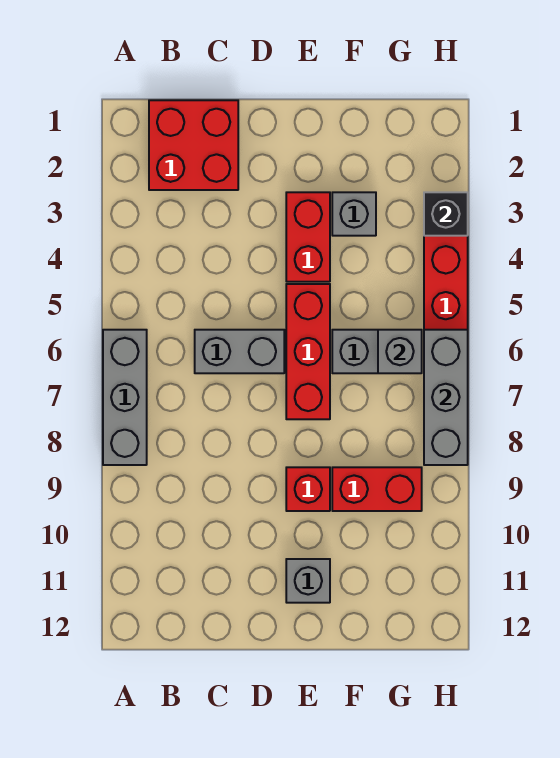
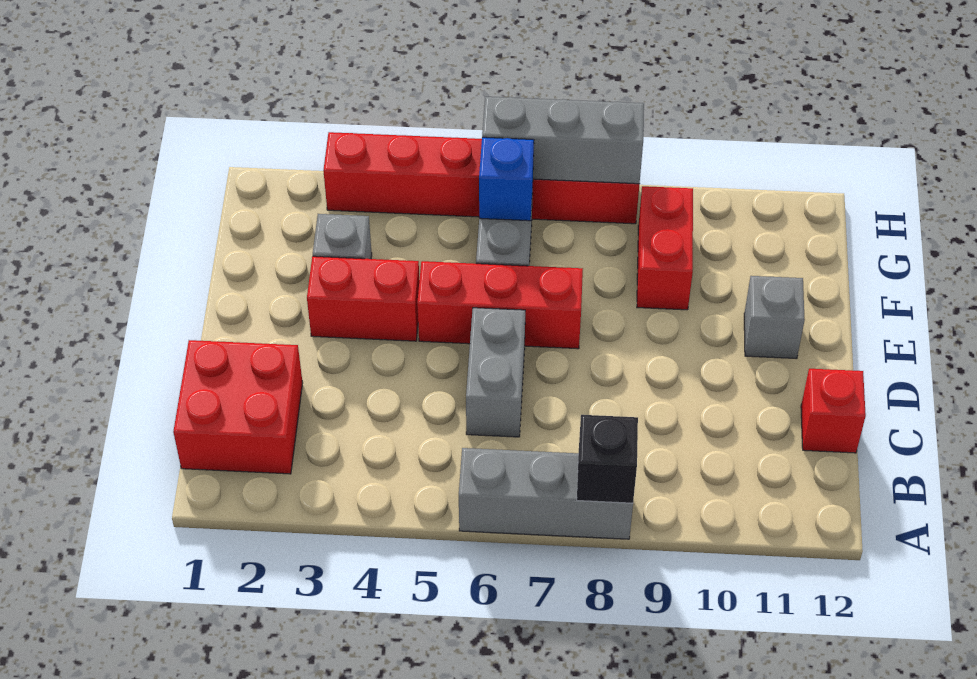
red brick E9 level 1 -> red brick C12 level 1
grey brick G6 level 2 -> blue brick G6 level 2
black brick H3 level 2 -> black brick A8 level 2

